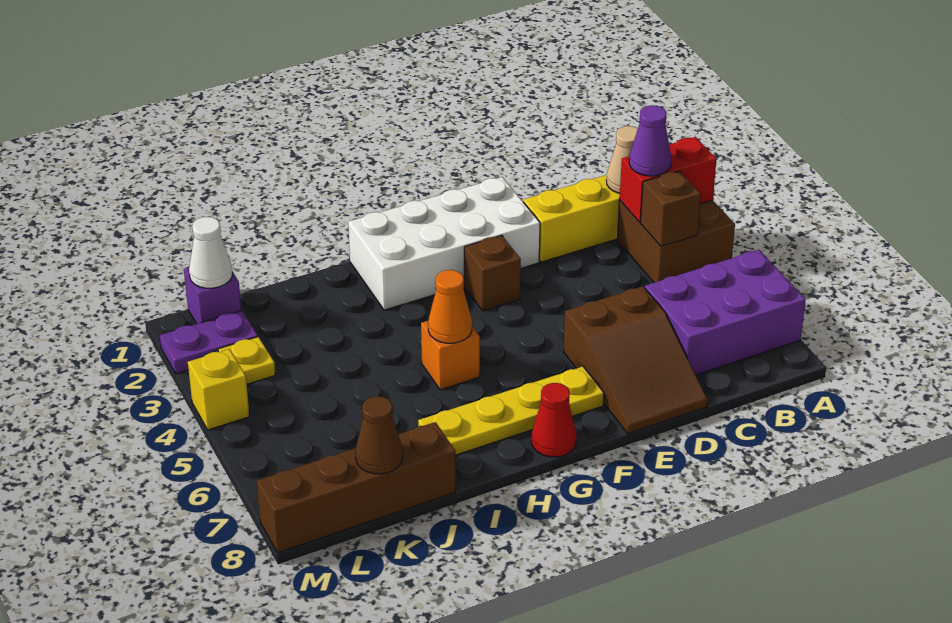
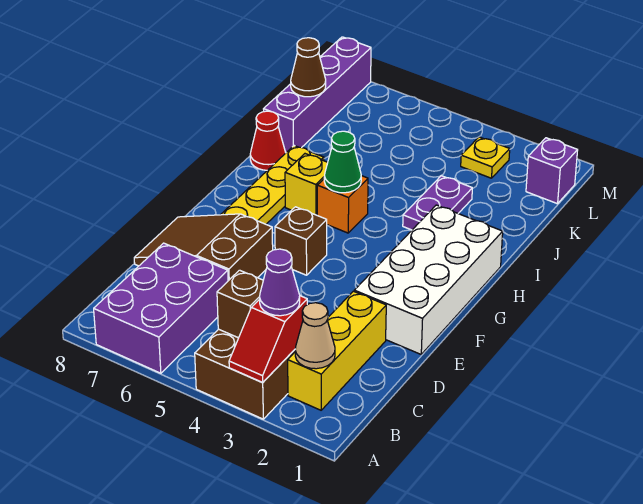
red brick A3:B3 level 2 -> red slope A3:B3 level 2 top B
brown brick F3 level 1 -> brown brick F5 level 1
red cone G8 level 1 -> red cone I8 level 1
orange cone H5 level 2 -> green cone H5 level 2
brown brick J8:M8 level 1 -> purple brick J8:M8 level 1
white cone L1 level 2 -> none
purple plate L2:M2 level 1 -> purple plate I3:J3 level 1
yellow brick M4 level 1 -> yellow brick H6 level 1

